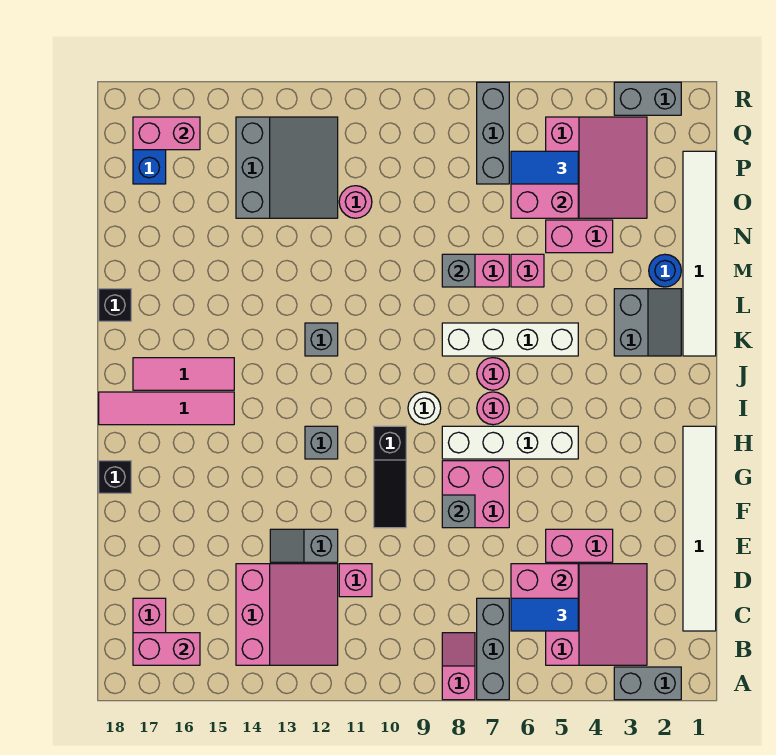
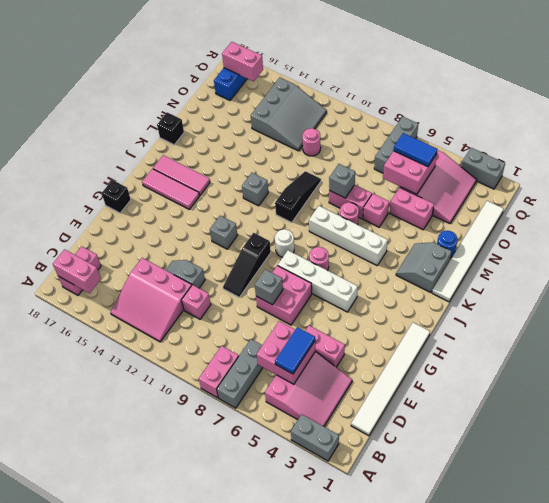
pink slope A8:B8 level 1 top A -> pink brick A8:B8 level 1
pink slope B12:D14 level 1 top 14 -> pink slope B12:D14 level 1 top D
blue tile C5:C6 level 3 -> blue tile C5:D5 level 3
pink tile I15:I18 level 1 -> pink tile I15:I17 level 1
pink round brick J7 level 1 -> pink round brick L7 level 1
grey slope K2:L3 level 1 top 3 -> grey slope K2:L3 level 1 top 2
none -> black slope K10:M10 level 1 top K

